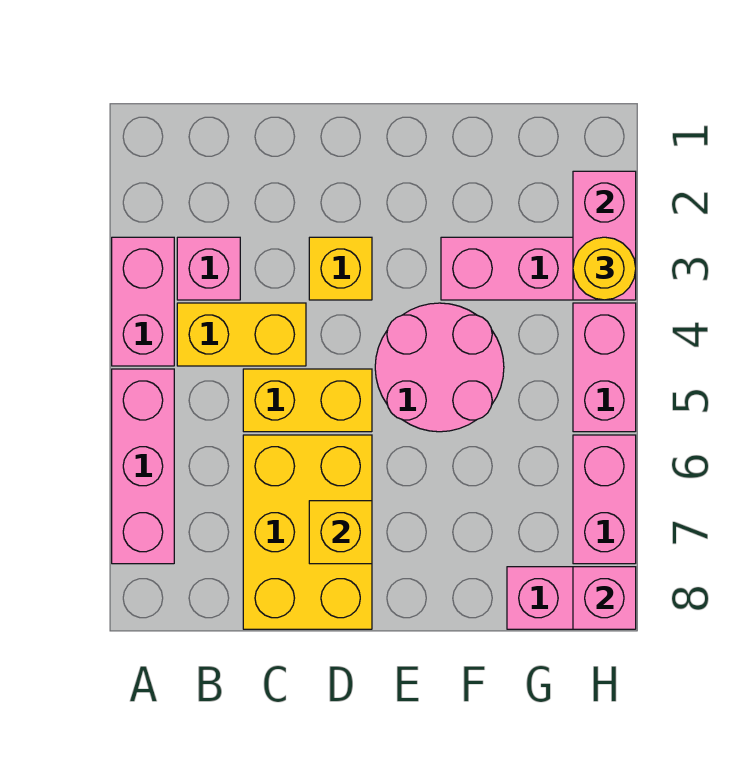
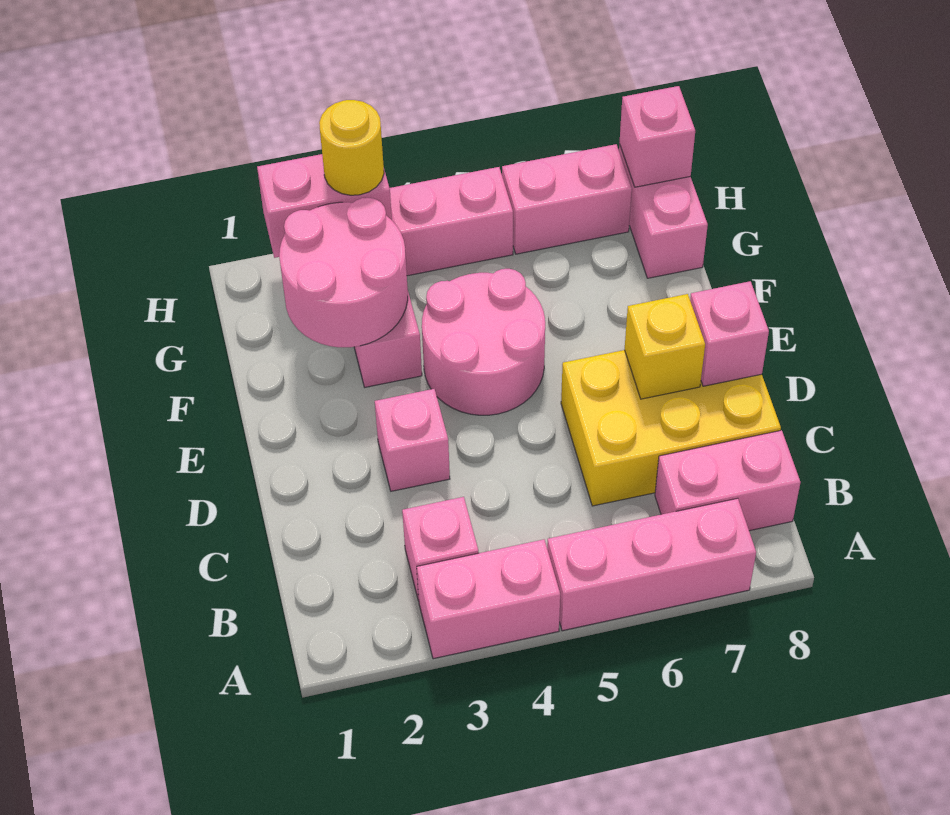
yellow brick B4:C4 level 1 -> none
none -> pink brick B7:B8 level 1
yellow brick C5:D5 level 1 -> none
yellow brick D3 level 1 -> pink brick D3 level 1
none -> pink brick D8 level 2
none -> pink round brick F2:G3 level 2

